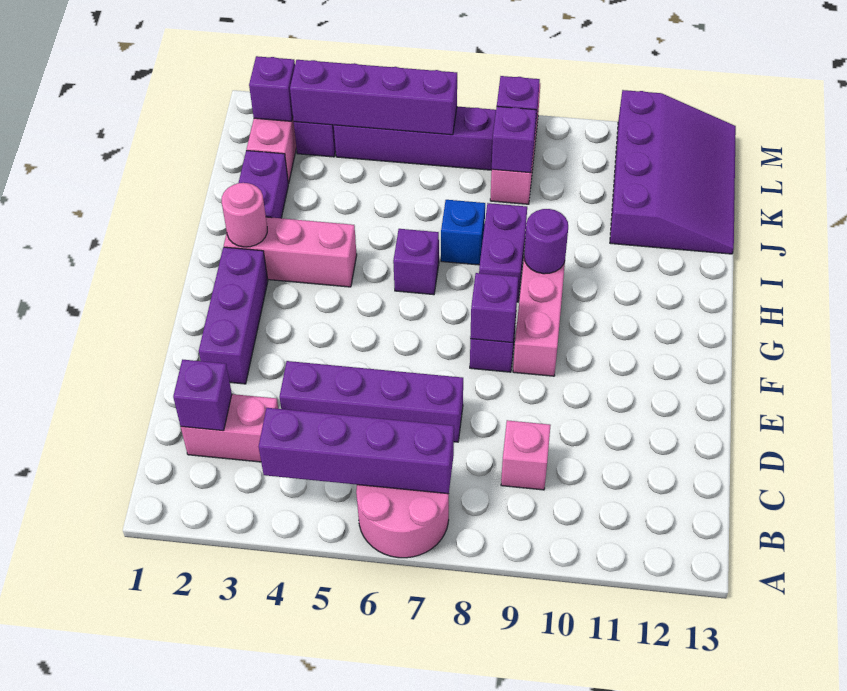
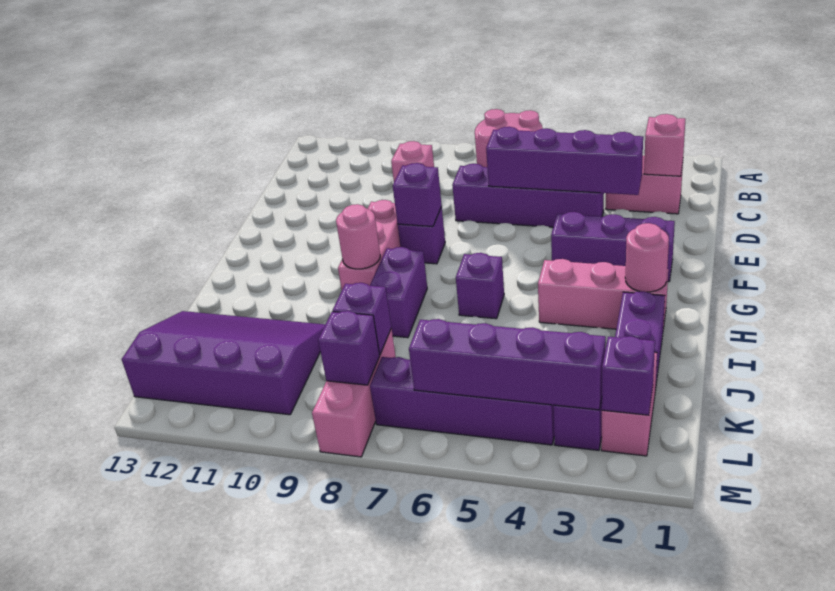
purple brick B4:B7 level 2 -> purple brick D3:D6 level 2
purple brick C2 level 2 -> pink brick C2 level 2
purple brick E2:G2 level 1 -> purple brick F2:F4 level 1
purple round brick H9 level 2 -> pink round brick H9 level 2
blue brick I7 level 1 -> none
purple slope J11:M13 level 1 top 11 -> purple slope J10:L13 level 1 top L

